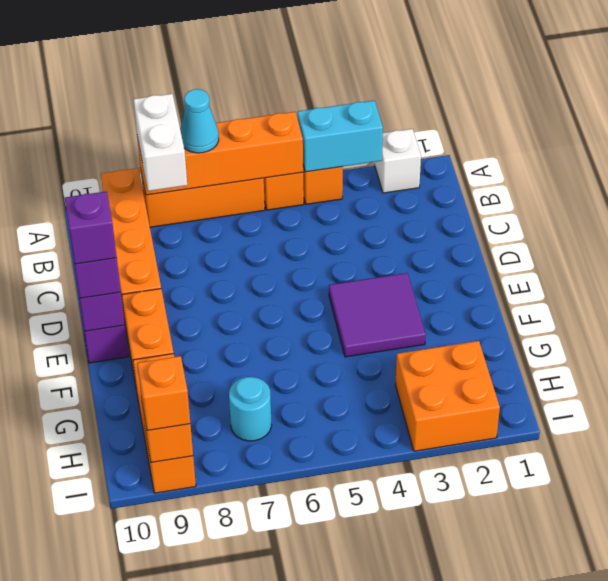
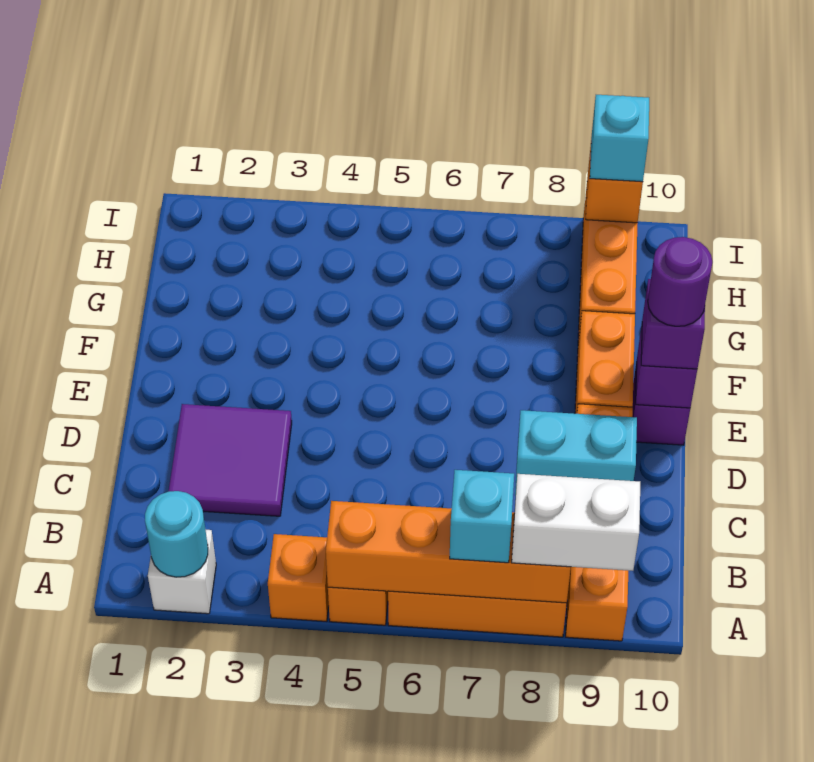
cyan brick A3:A4 level 2 -> cyan brick C8:C9 level 2
cyan cone A7 level 3 -> cyan brick A7 level 3
white brick A8:B8 level 3 -> white brick A8:A9 level 3
purple tile E3:F4 level 1 -> purple tile C2:D3 level 1
purple brick E10 level 4 -> purple round brick E10 level 4
orange brick H2:I3 level 1 -> none
cyan round brick H7 level 1 -> cyan round brick A2 level 2
orange brick I9 level 3 -> cyan brick I9 level 3

